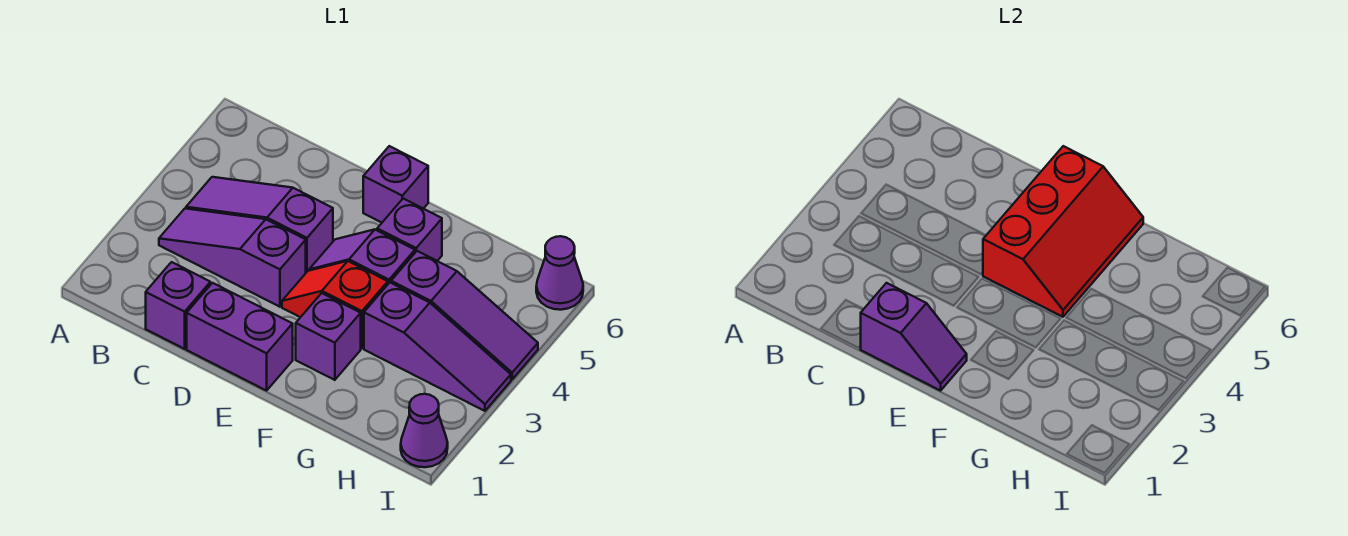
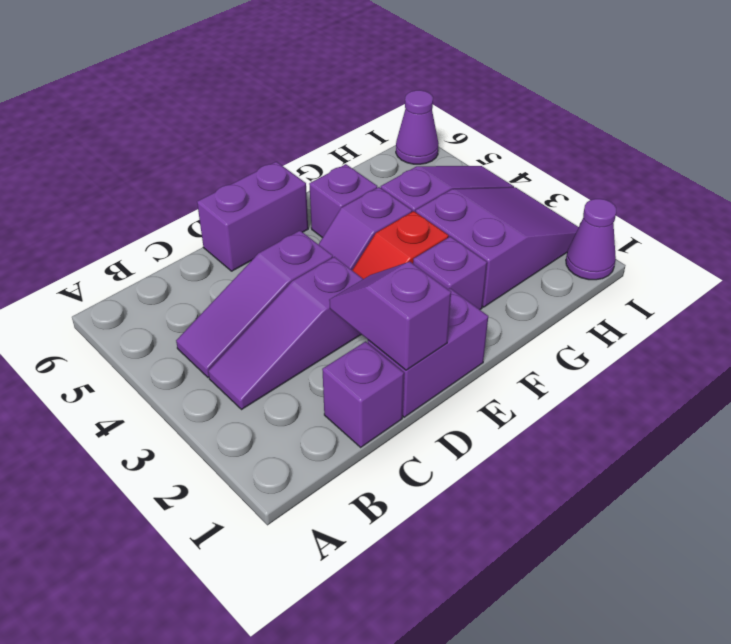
purple slope D1:E1 level 2 top D -> purple slope D1:D2 level 2 top 1
red slope E4:F6 level 2 top E -> none
purple brick E6 level 1 -> purple brick D6:E6 level 1
purple slope G3:I3 level 1 top G -> purple slope G2:I3 level 1 top G

